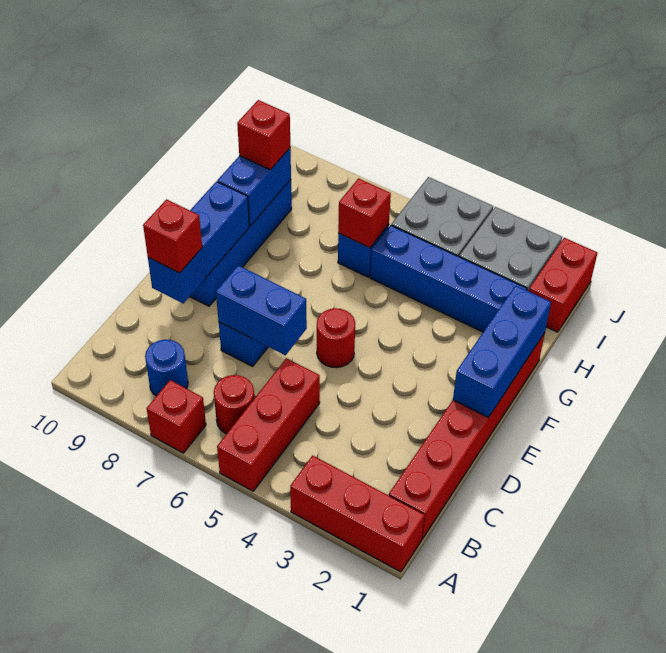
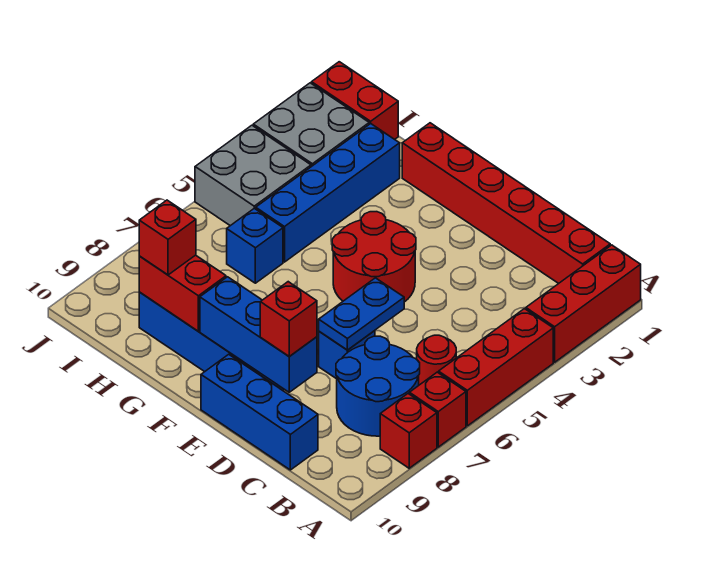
red brick A5:C5 level 1 -> red brick A4:A6 level 1
blue round brick B8 level 1 -> blue round brick B7:C8 level 1
blue brick D6:D7 level 2 -> blue plate D6:D7 level 2
blue brick E1:G1 level 2 -> blue brick C10:E10 level 1
red round brick E5 level 1 -> red round brick E4:F5 level 1
blue brick G9:H9 level 2 -> red brick G9:H9 level 2
red brick H6 level 2 -> red brick A8 level 1

